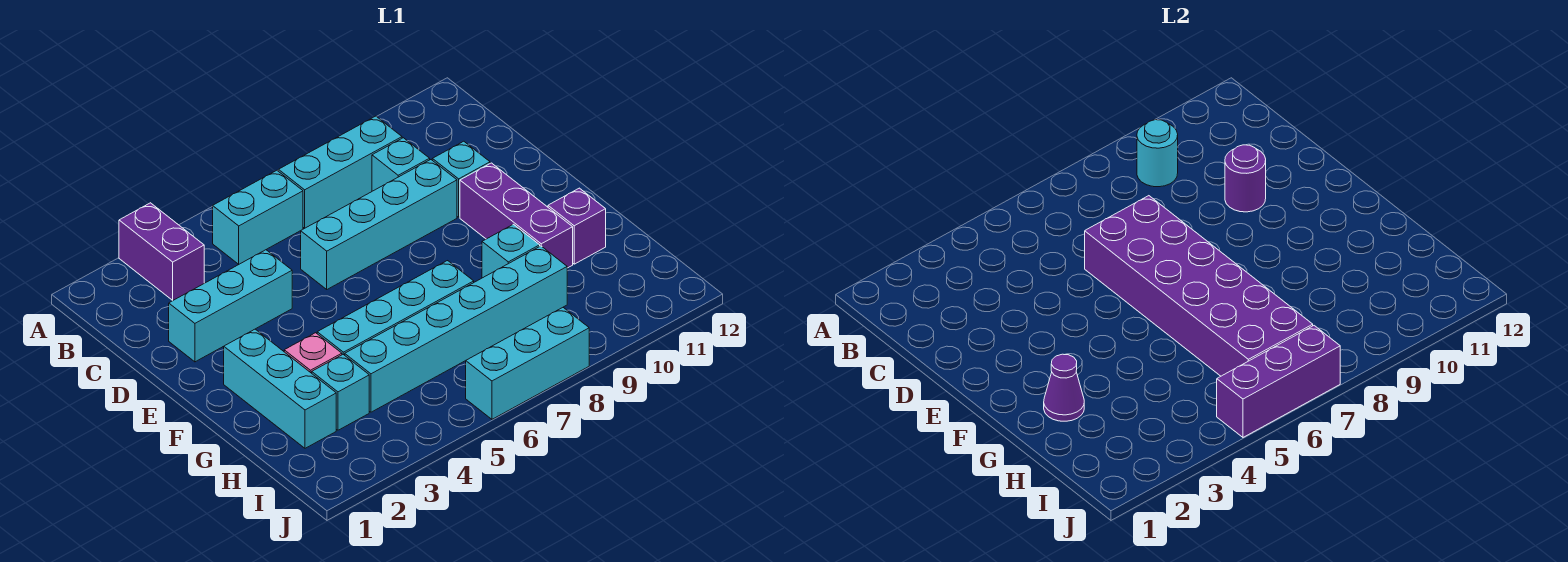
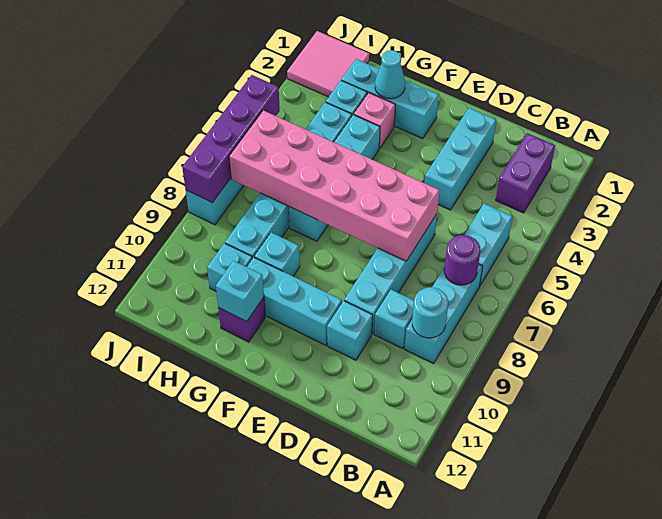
purple brick A3:B3 level 1 -> purple brick B2:B3 level 1
purple brick D6:I7 level 2 -> pink brick D6:I7 level 2
purple round brick D10 level 2 -> purple round brick B7 level 2
purple brick E10:G10 level 1 -> cyan brick E10:G10 level 1
purple cone G2 level 2 -> cyan cone G2 level 2
none -> cyan brick G11 level 2
none -> cyan brick H10 level 1
none -> pink tile I1:J2 level 1
purple brick J5:J7 level 2 -> purple brick J5:J8 level 2

